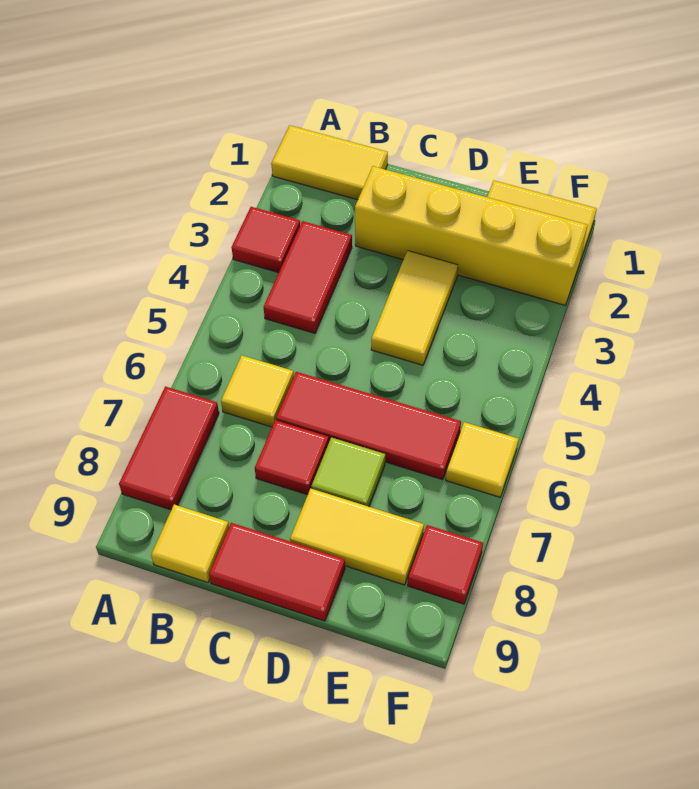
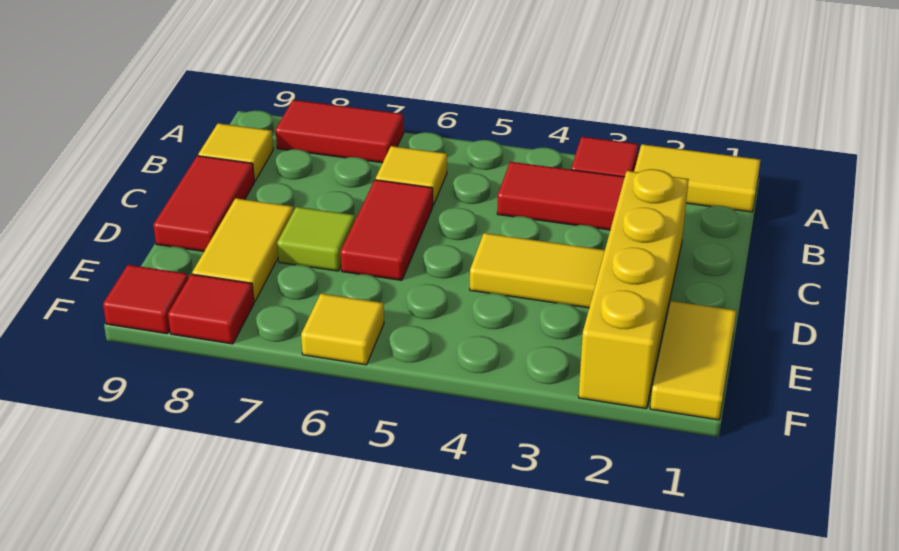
yellow tile A1:B1 level 1 -> yellow tile A1:A2 level 1
red tile C6:E6 level 1 -> red tile C6:D6 level 1
red tile C7 level 1 -> red tile F9 level 1

